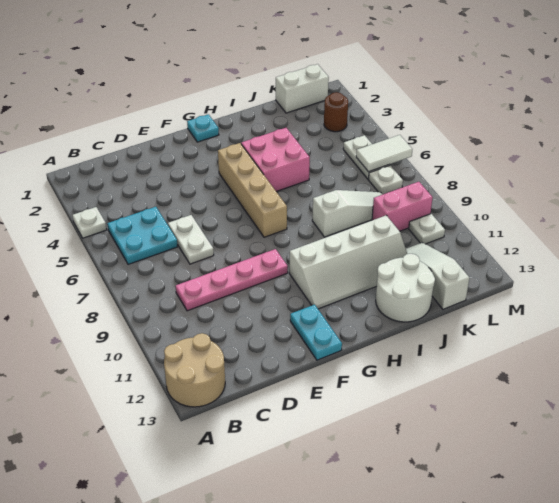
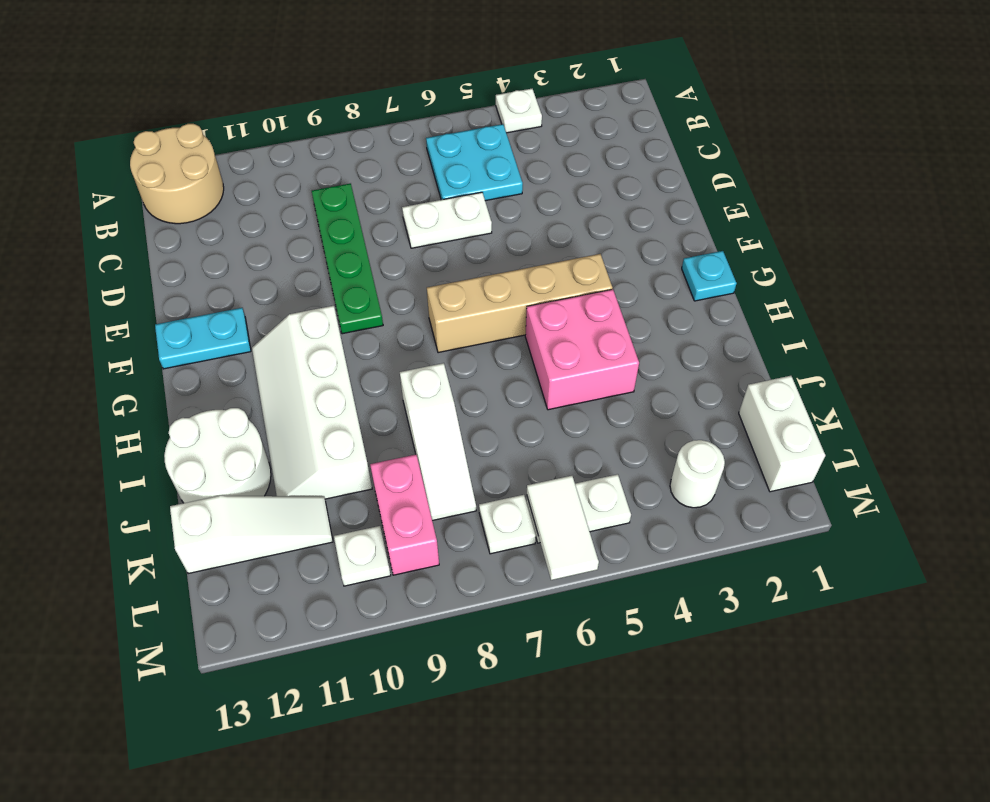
pink plate C9:F9 level 1 -> green plate C9:F9 level 1
brown round brick L3 level 1 -> white round brick L3 level 1

